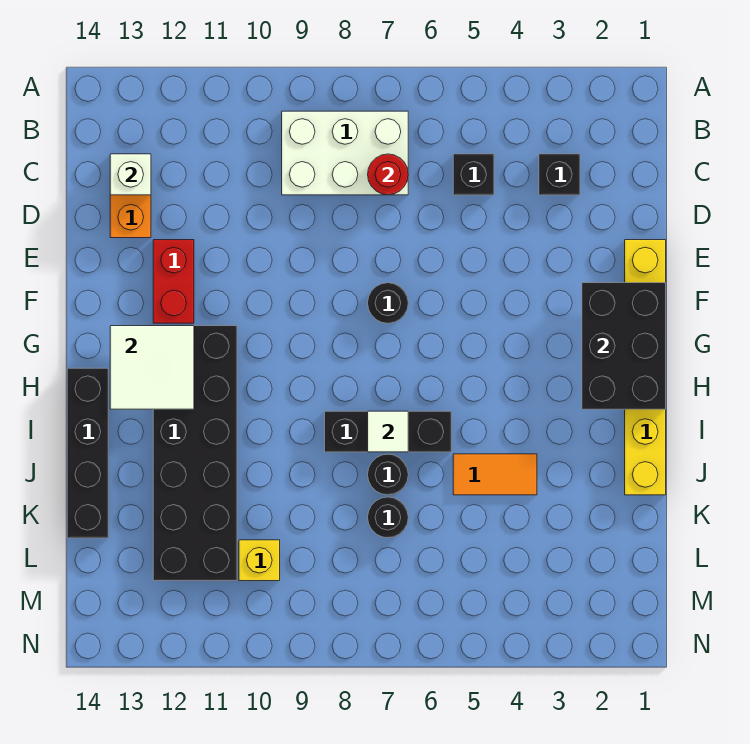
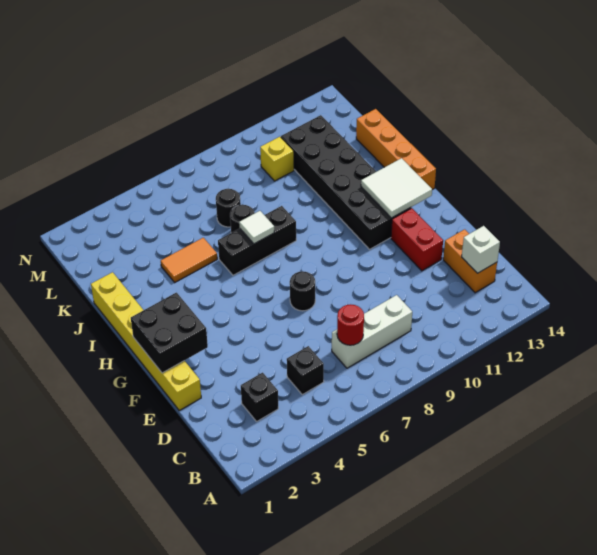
white brick B7:C9 level 1 -> white brick C7:C9 level 1
black brick F1:H2 level 2 -> black brick F1:G2 level 2
black brick H14:K14 level 1 -> orange brick H14:K14 level 1

